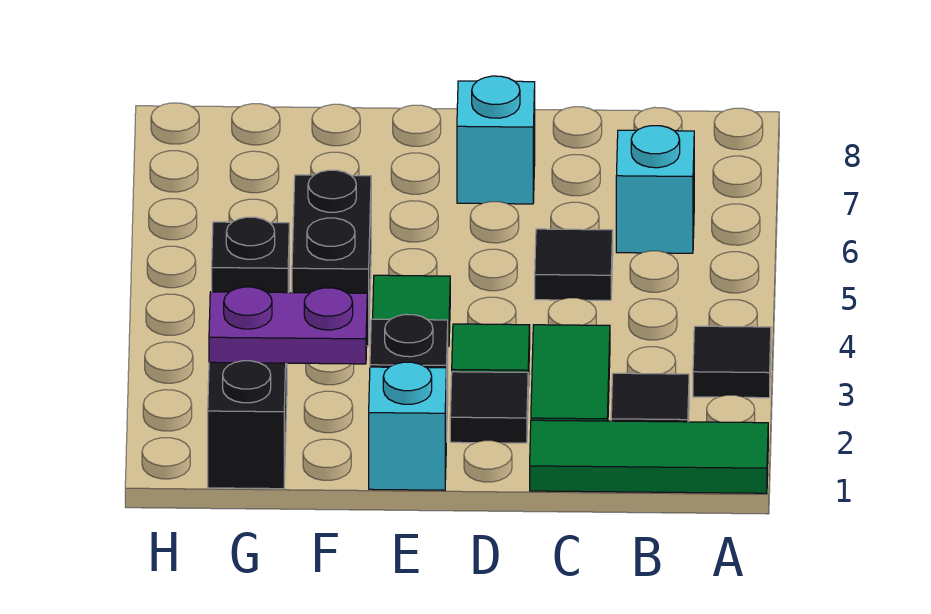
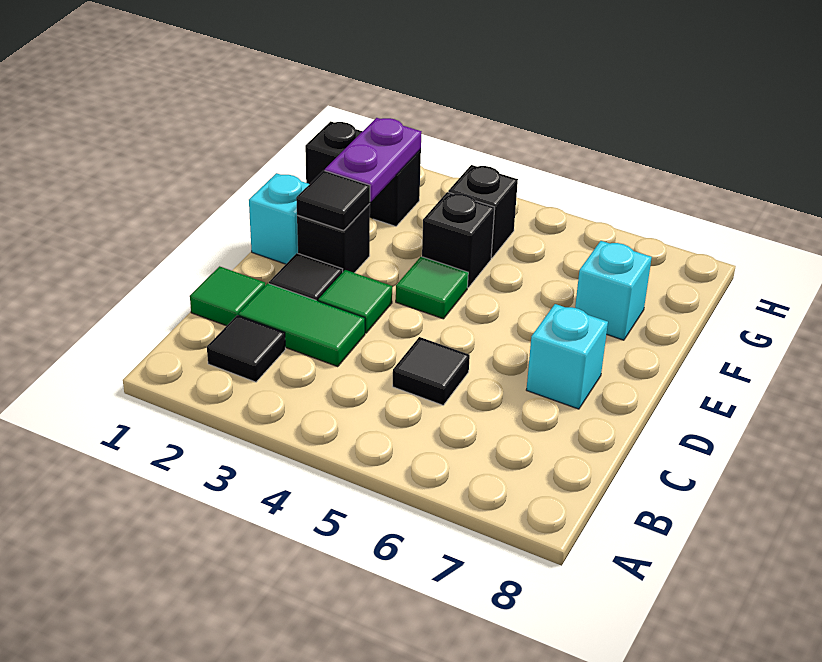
green tile A1:C1 level 1 -> green tile C1 level 1
black tile A3 level 1 -> black tile E2 level 2
cyan brick B6 level 1 -> cyan brick F7 level 1
black brick F4:F5 level 1 -> black brick F4 level 1

